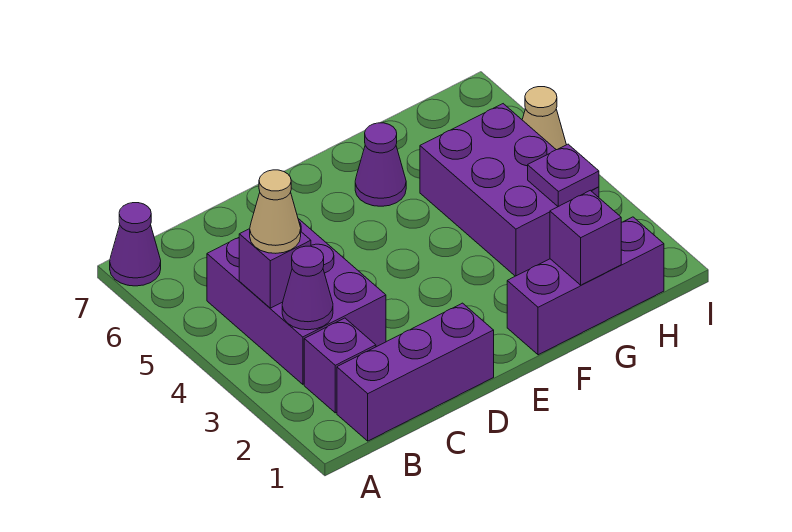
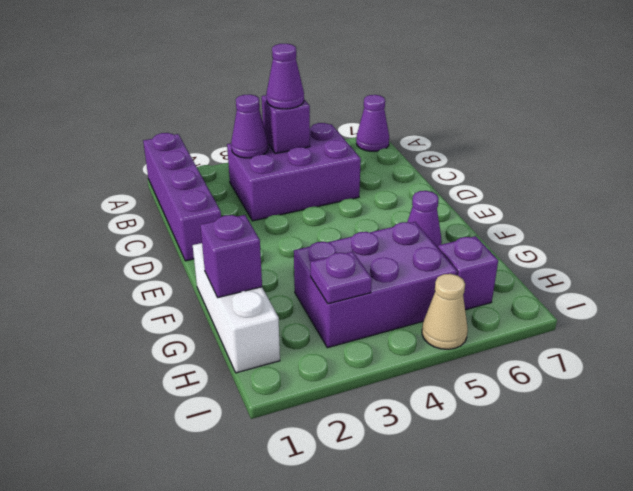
purple brick B1:D1 level 1 -> purple brick A1:D1 level 1
purple brick B2 level 1 -> purple brick H6 level 1
tan cone B4 level 3 -> purple cone B4 level 3
purple brick F1:H1 level 1 -> white brick F1:H1 level 1

